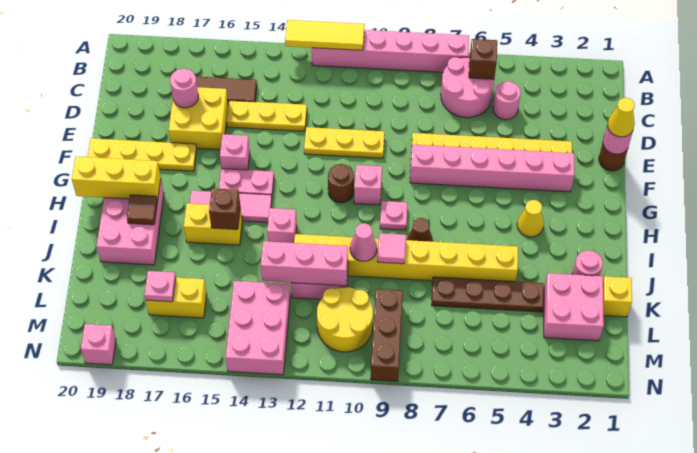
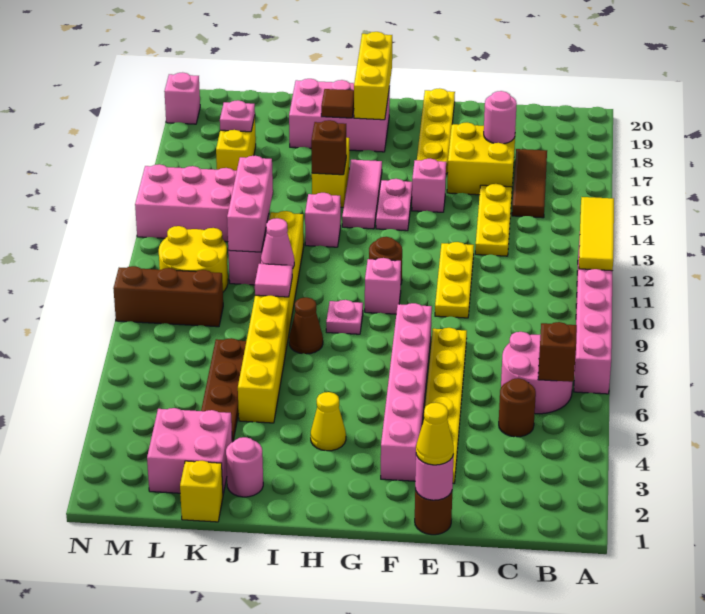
pink round brick C5 level 1 -> brown round brick C5 level 1

